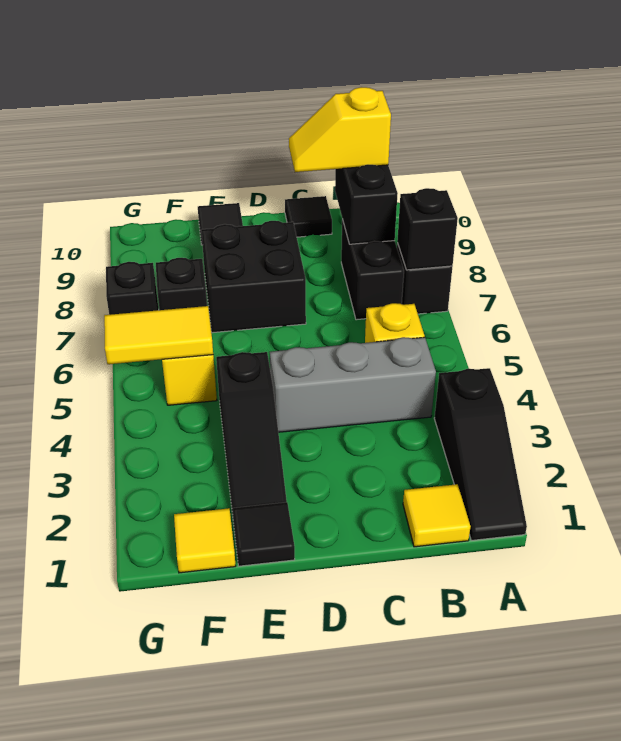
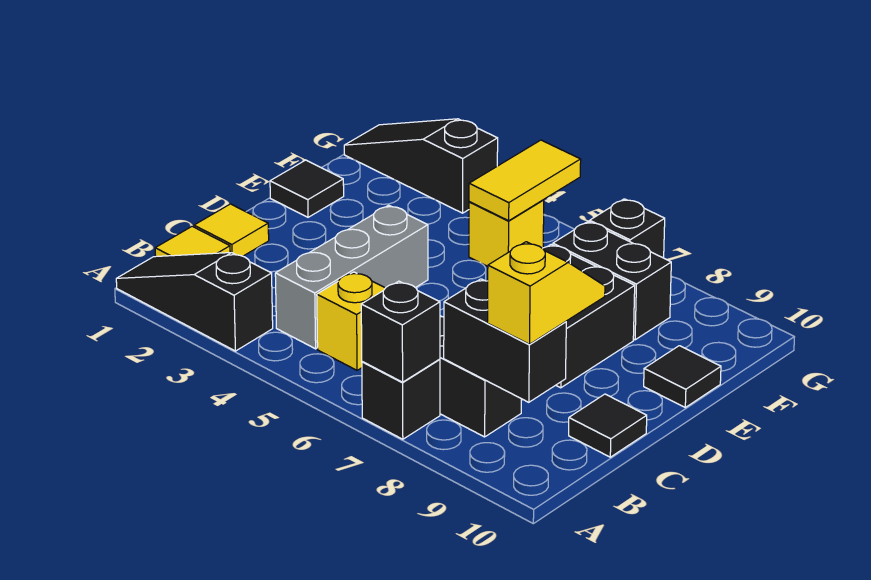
black slope E2:E4 level 1 top 4 -> black slope G1:G3 level 1 top 3
yellow tile F1 level 1 -> yellow tile C1 level 1
black brick F7 level 1 -> black brick F7:F8 level 1

